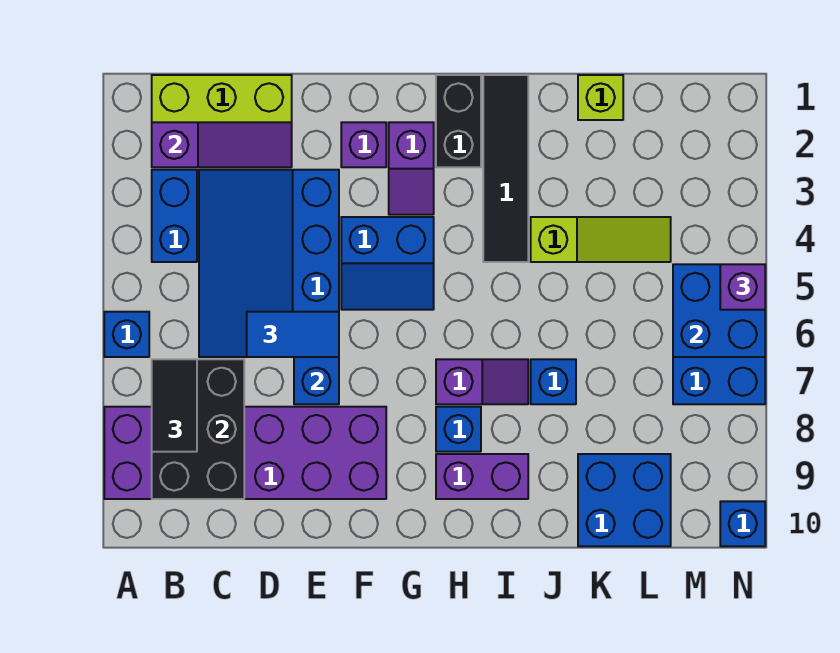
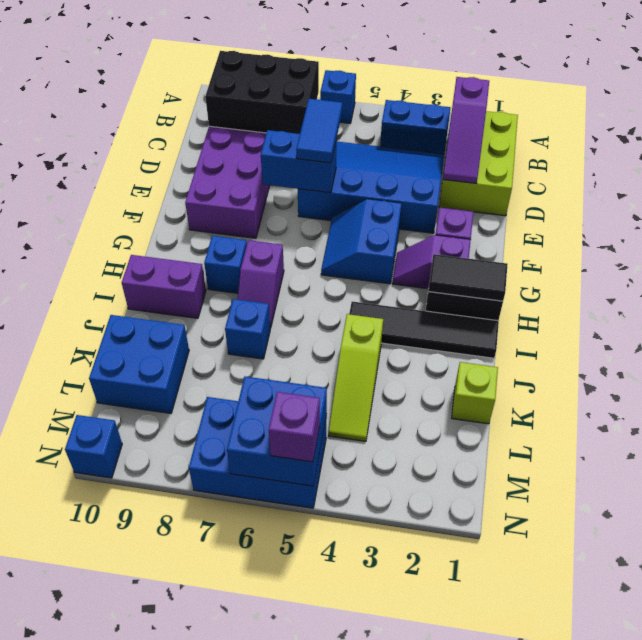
black tile B7:B8 level 3 -> black tile H1:H2 level 2
purple brick H9:I9 level 1 -> purple brick I9:I10 level 1

